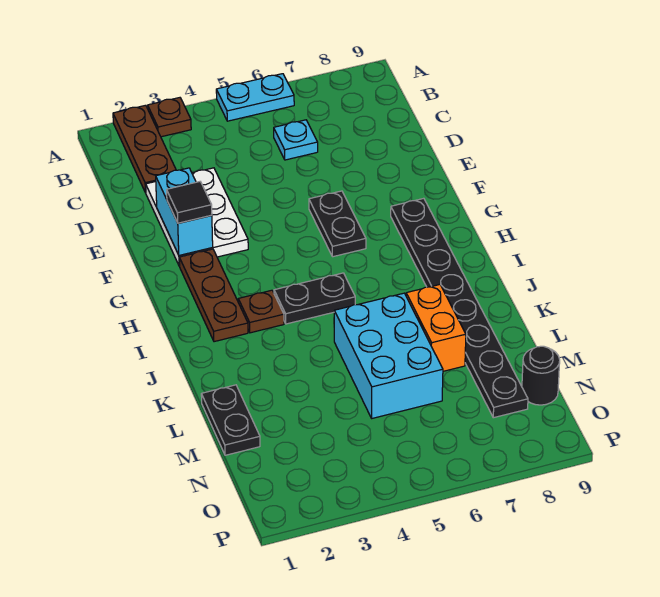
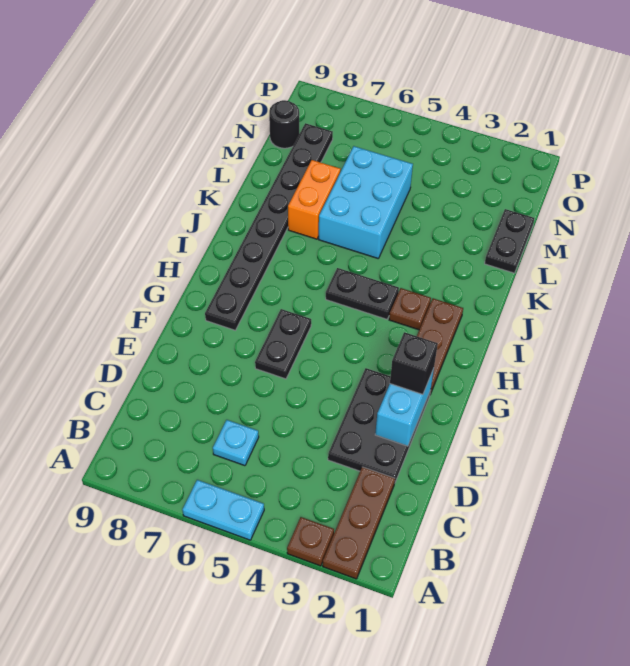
white plate D2:F3 level 1 -> black plate D2:F3 level 1
black tile F2 level 3 -> black brick F2 level 3

